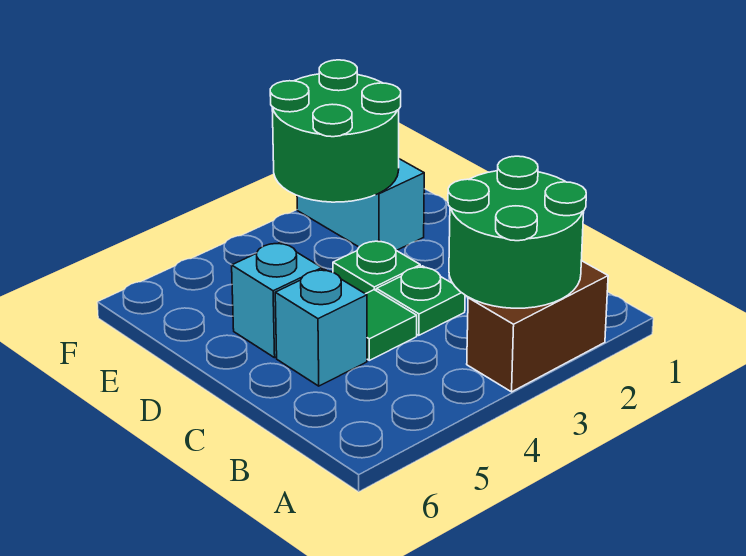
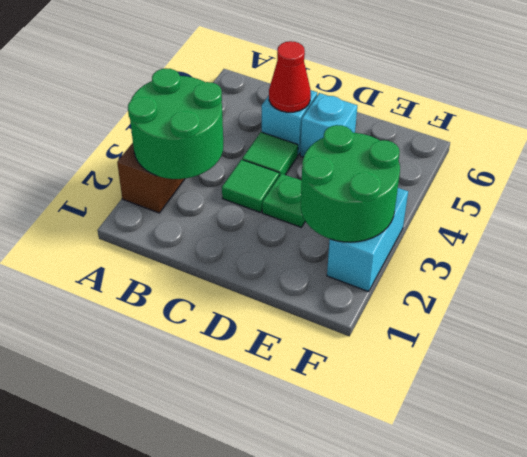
green plate C3 level 1 -> green tile C3 level 1
none -> red cone C5 level 2
cyan brick E2:F2 level 1 -> cyan brick F2:F3 level 1

